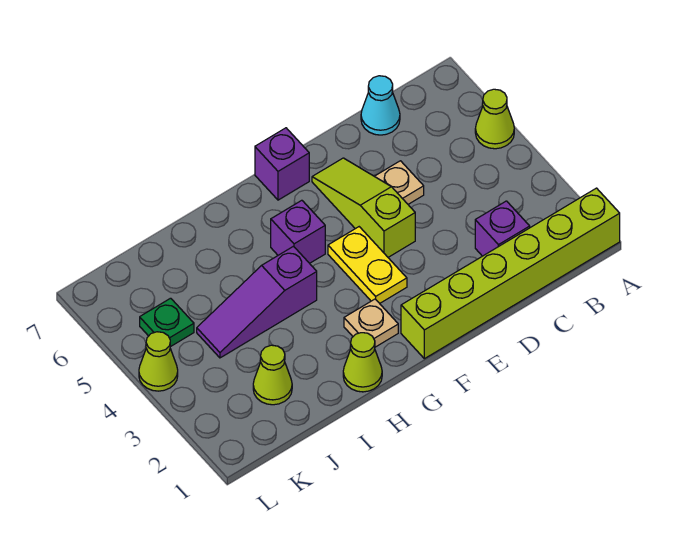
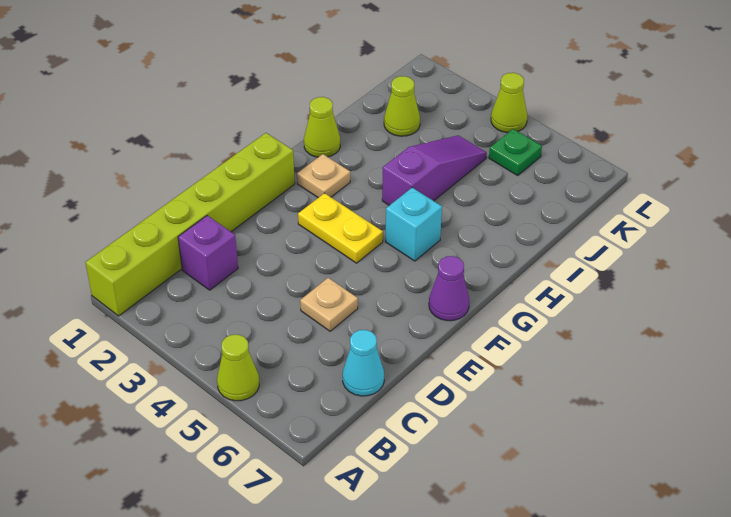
lime slope E4:E6 level 1 top 4 -> none
purple brick F7 level 1 -> purple cone F7 level 1
purple brick G5 level 1 -> cyan brick G5 level 1

